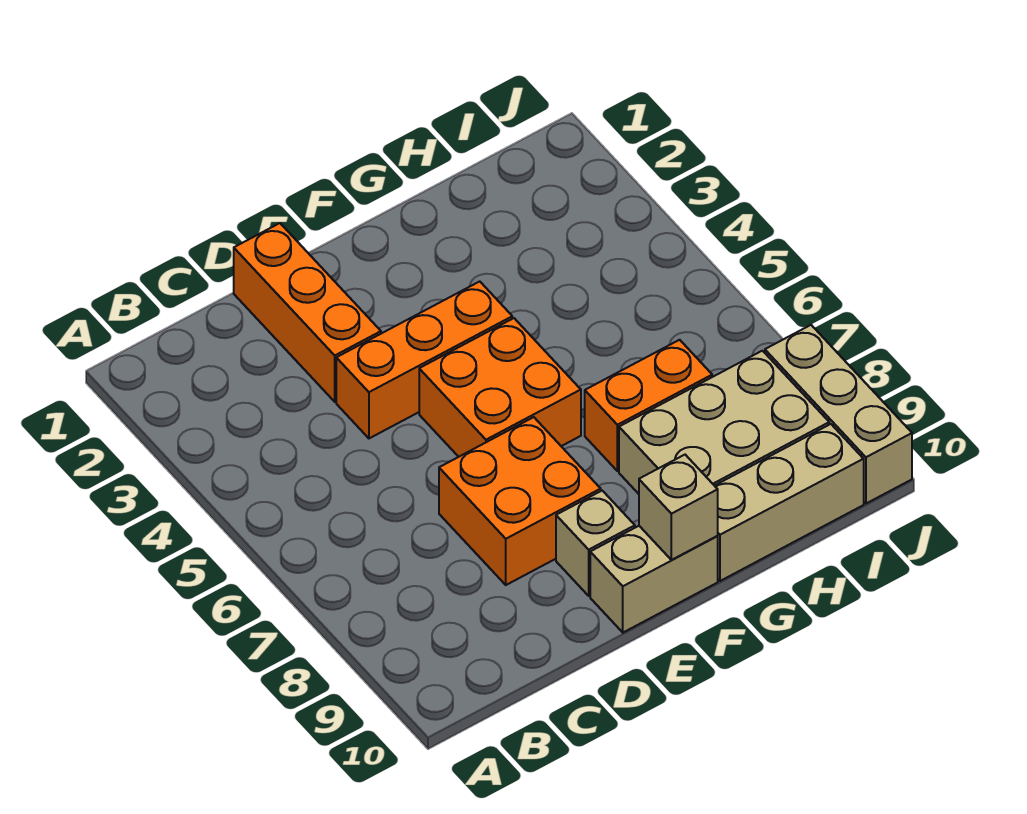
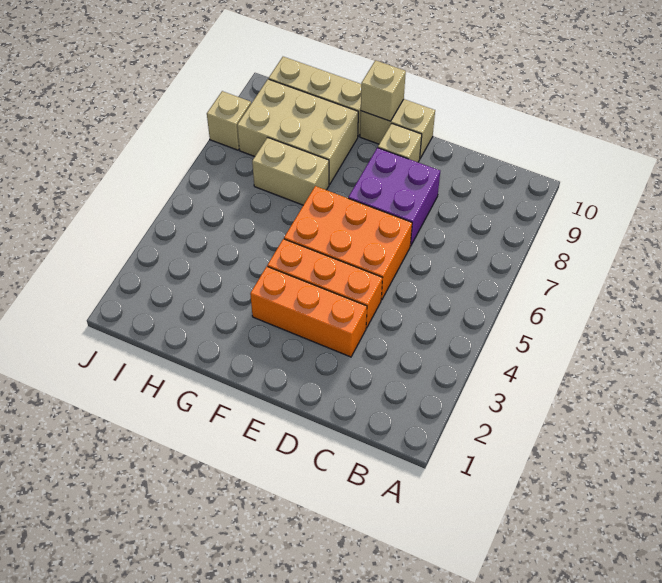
orange brick D1:D3 level 1 -> orange brick D3:F3 level 1
orange brick D7:E8 level 1 -> purple brick D7:E8 level 1
orange brick E5:F6 level 1 -> orange brick D5:F6 level 1
orange brick G7:H7 level 1 -> tan brick G7:H7 level 1
tan brick J8:J10 level 1 -> tan brick J8 level 1

